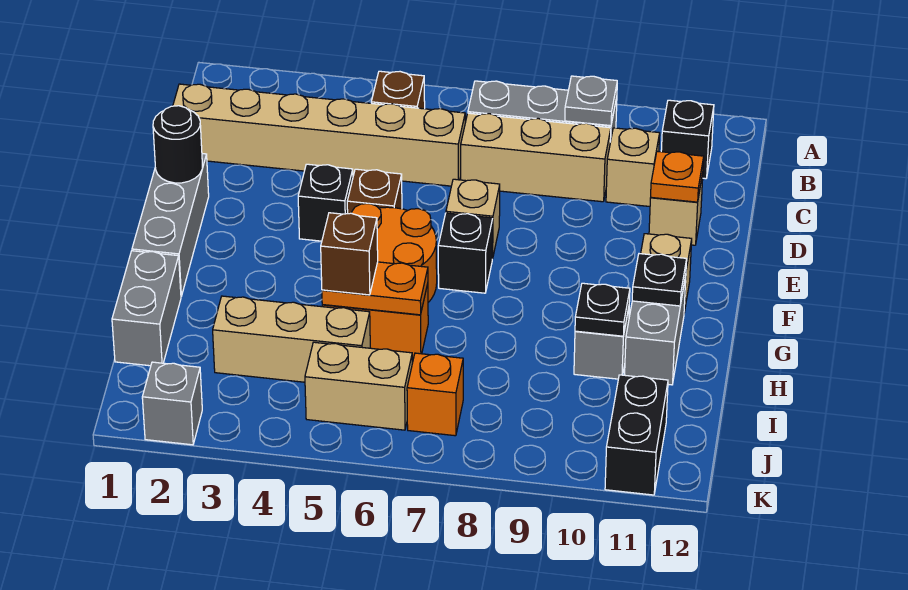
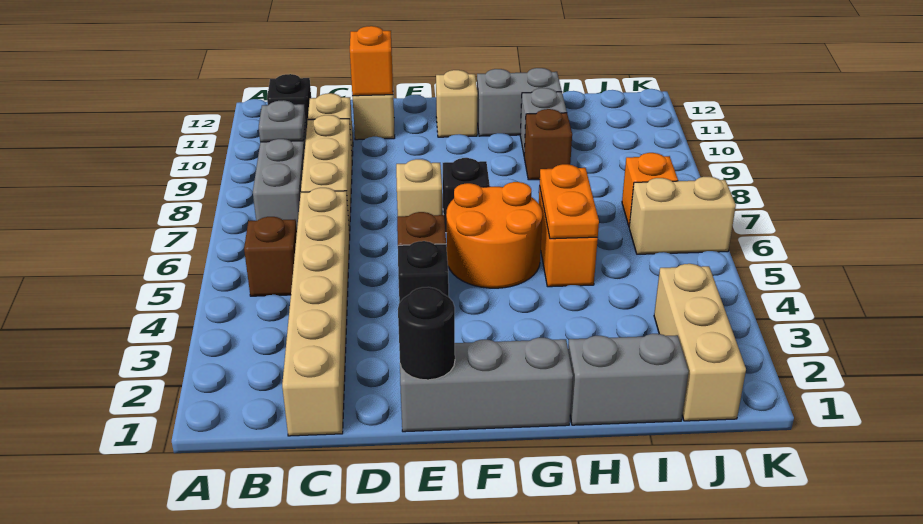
orange plate D11 level 2 -> orange brick D11 level 2
black plate G11 level 2 -> none
brown brick H5 level 3 -> brown brick H9 level 1
black plate H10 level 2 -> none
tan brick I3:I5 level 1 -> tan brick J1:J3 level 1
tan brick J5:J6 level 1 -> tan brick J6:K6 level 1
black brick J11:K11 level 1 -> none
grey brick K2 level 1 -> none

